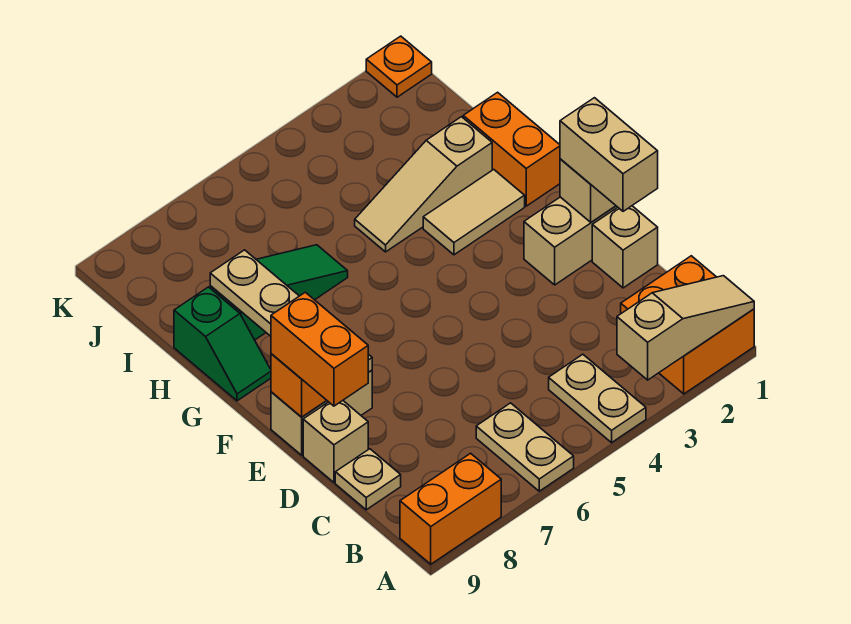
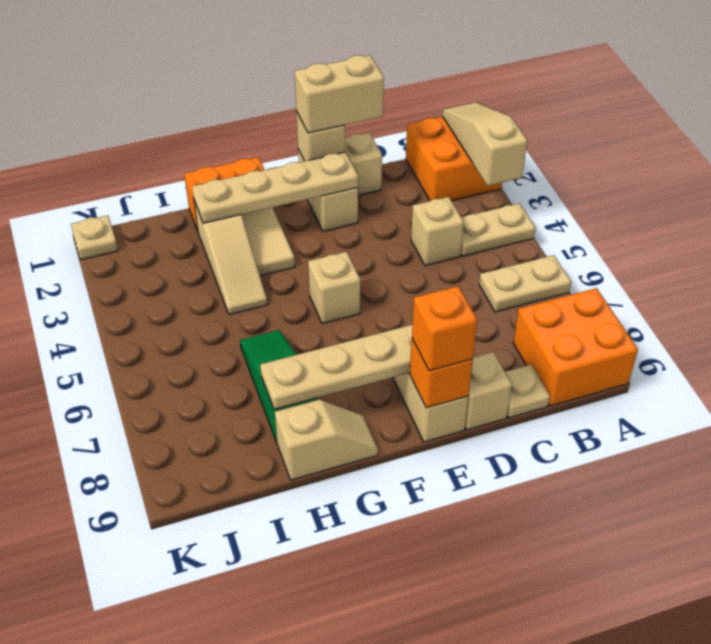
orange brick A8:A9 level 1 -> orange brick A8:B9 level 1
none -> tan brick C4 level 1
orange brick D9:E9 level 3 -> orange brick E9 level 3
none -> tan plate E2:H2 level 2
none -> tan brick F5 level 1
green slope G9:H9 level 1 top H -> tan slope G9:H9 level 1 top H
orange plate K1 level 1 -> tan plate K1 level 1

